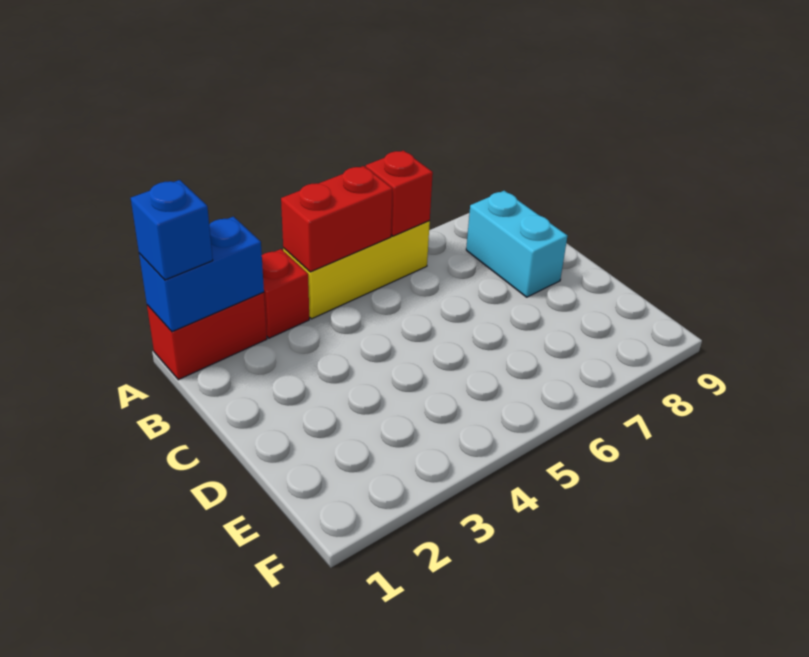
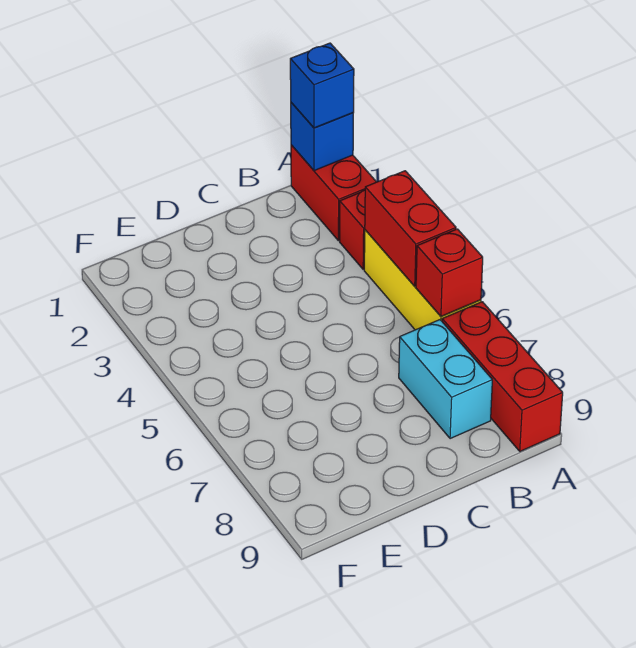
blue brick A1:A2 level 2 -> blue brick A1 level 2
none -> red brick A7:A9 level 1
cyan brick B8:C8 level 1 -> cyan brick B7:B8 level 1

